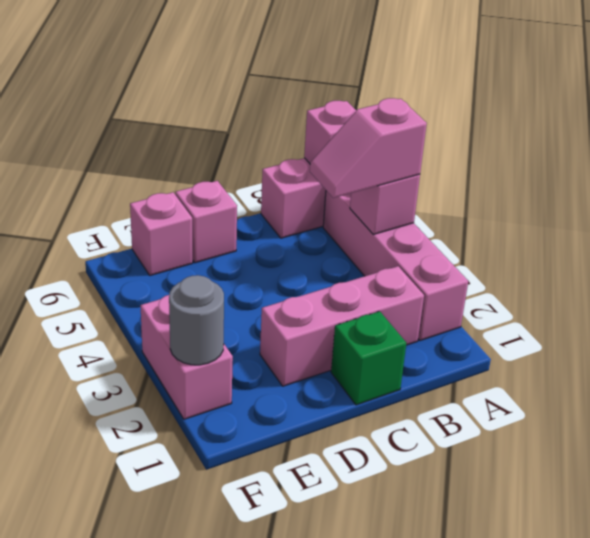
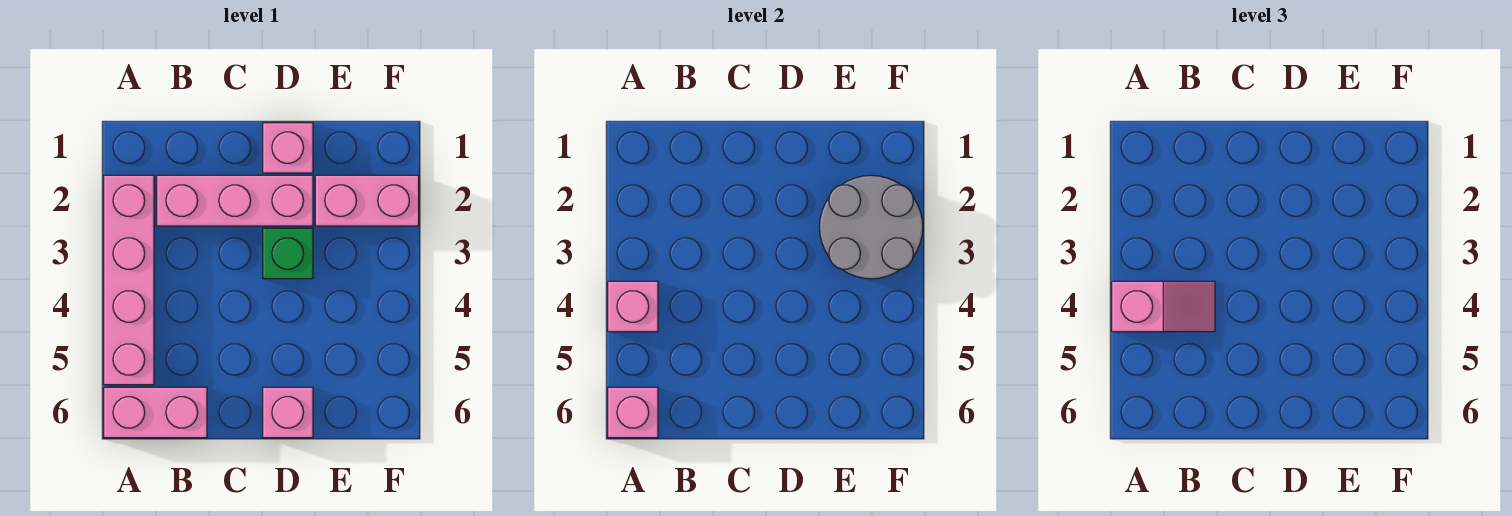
green brick C1 level 1 -> green brick D3 level 1
pink brick E6 level 1 -> pink brick D1 level 1
pink brick F2:F3 level 1 -> pink brick E2:F2 level 1
grey round brick F2 level 2 -> grey round brick E2:F3 level 2

